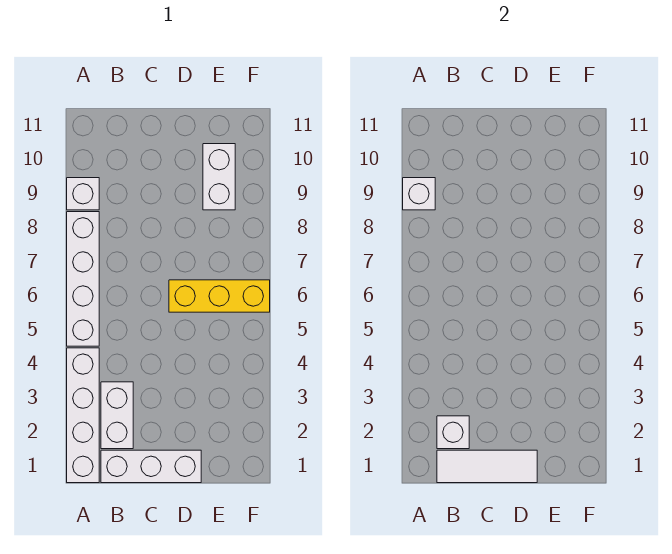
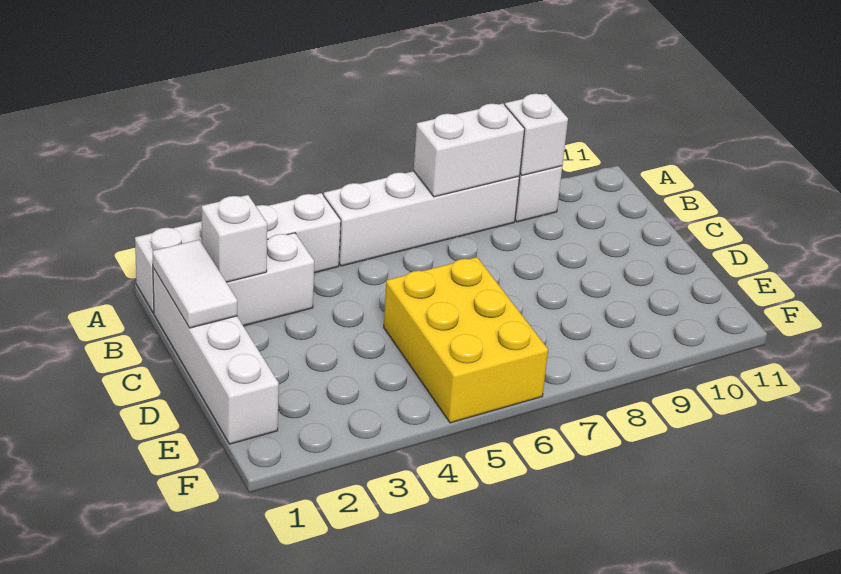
white brick B1:D1 level 1 -> white brick B1:E1 level 1
white tile B1:D1 level 2 -> white tile B1:C1 level 2
yellow brick D6:F6 level 1 -> yellow brick D5:F6 level 1
white brick E9:E10 level 1 -> white brick A7:A8 level 2

